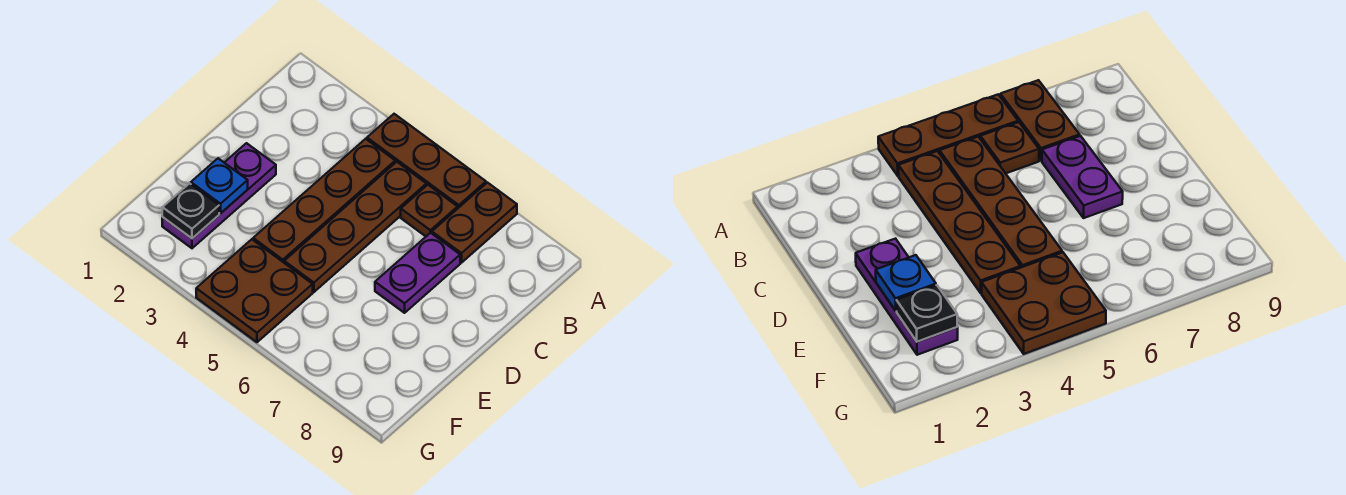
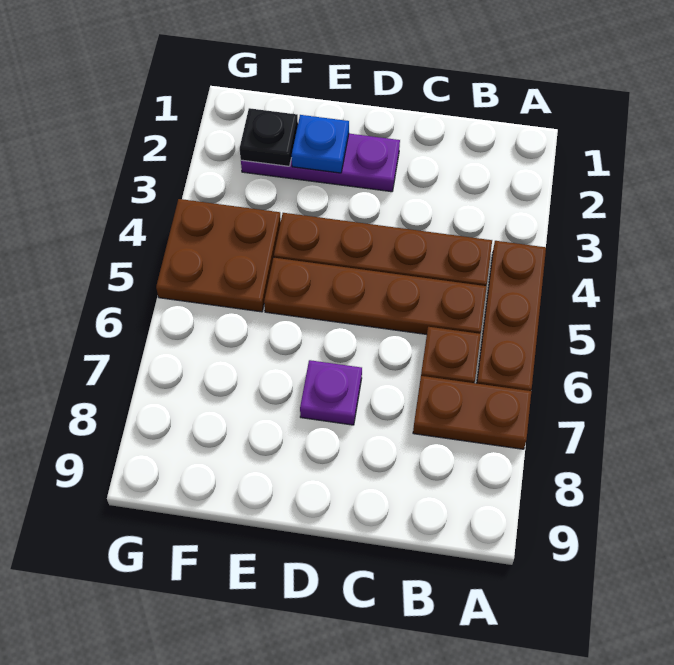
purple plate C7:D7 level 1 -> purple plate D7 level 1

